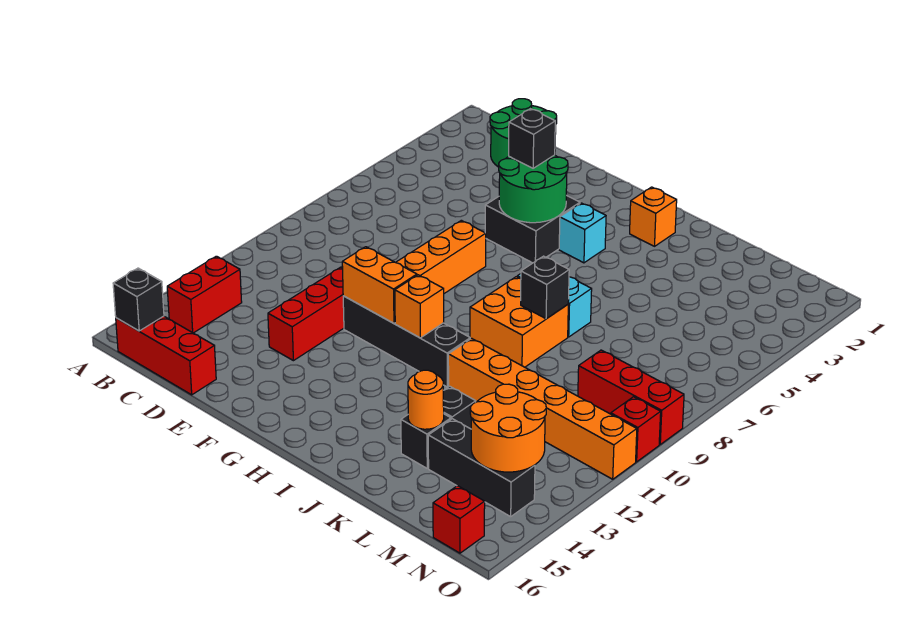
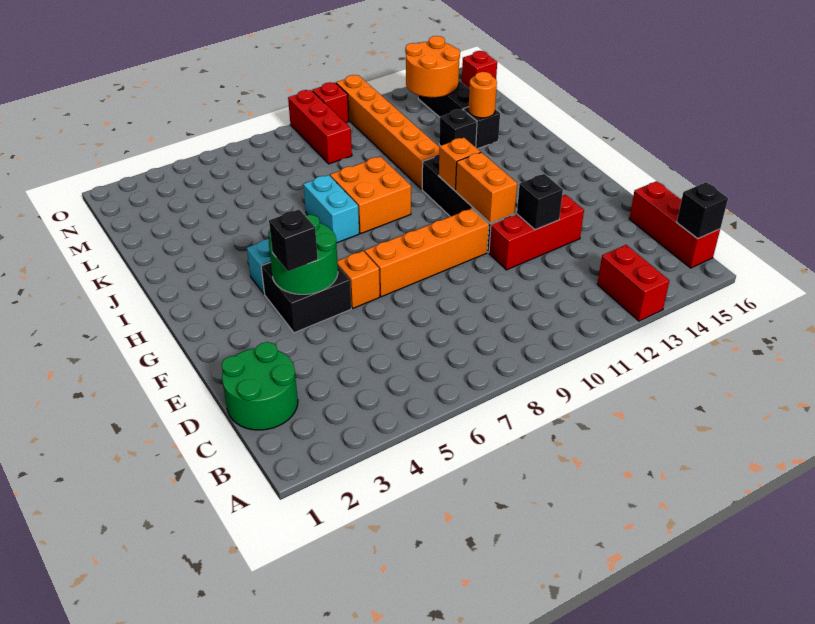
red brick B13:B14 level 1 -> red brick A13:B13 level 1
orange brick I2 level 1 -> orange brick F6 level 1
black brick J8 level 2 -> black brick E12 level 2

